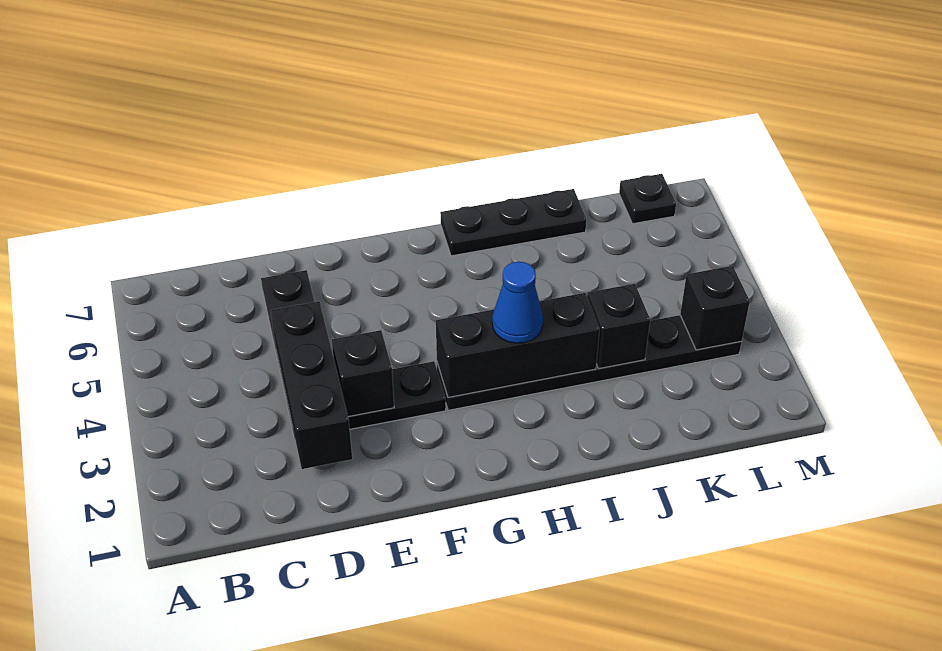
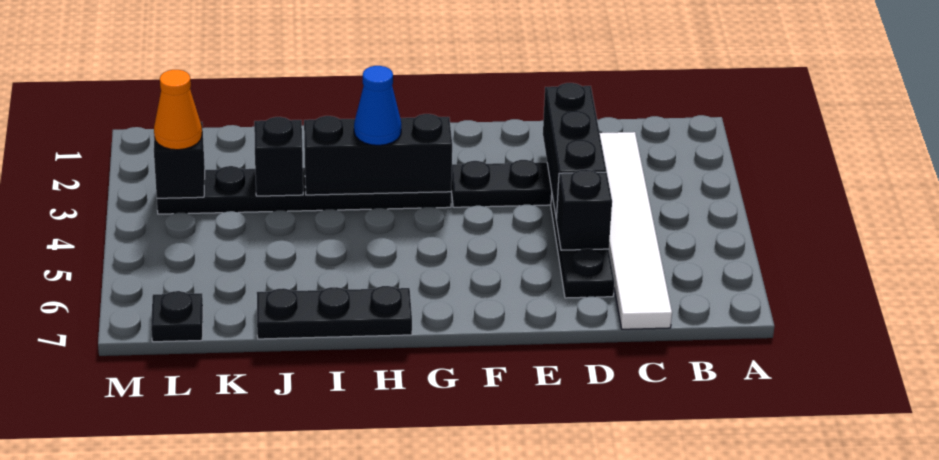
none -> white tile C2:C7 level 1
black brick E3 level 2 -> black brick D5 level 2
none -> orange cone L3 level 3

